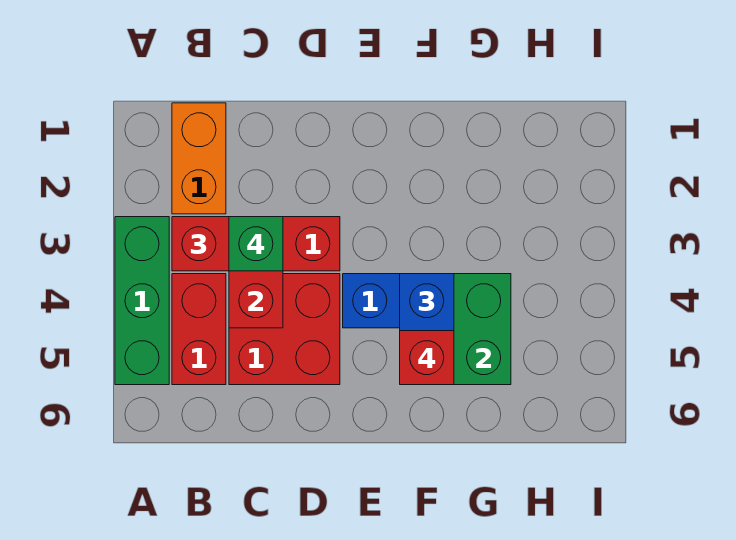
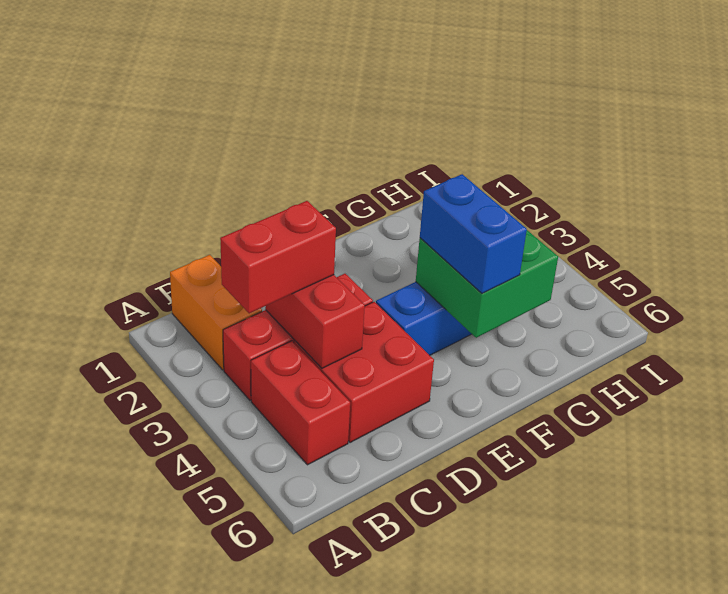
green brick A3:A5 level 1 -> none
green brick C3 level 4 -> none
red brick F5 level 4 -> none

